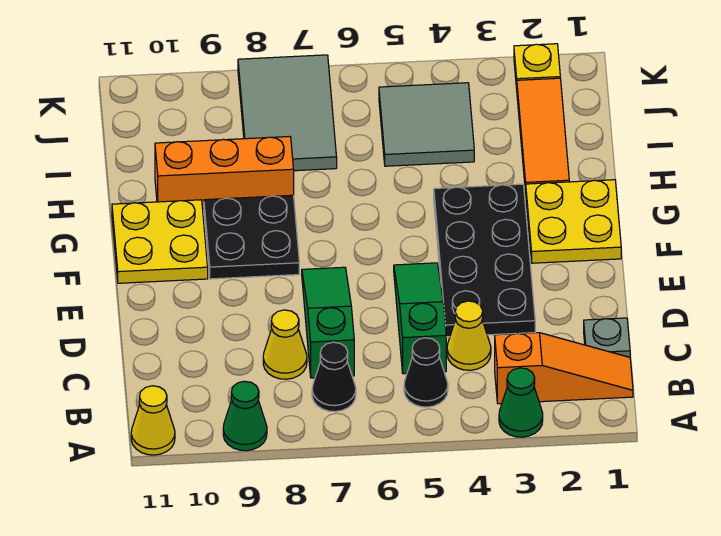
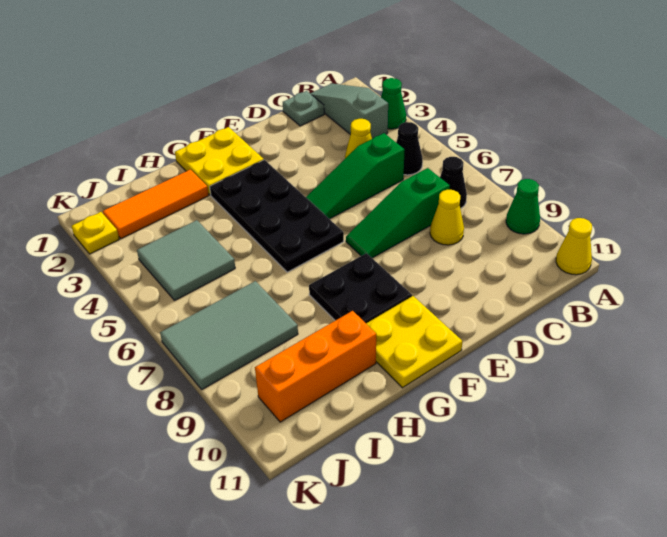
orange slope B1:B3 level 1 top 3 -> grey slope B1:B3 level 1 top 3
black plate D3:G4 level 1 -> black plate F3:G6 level 1
orange brick H8:H10 level 1 -> orange brick H10:J10 level 1

